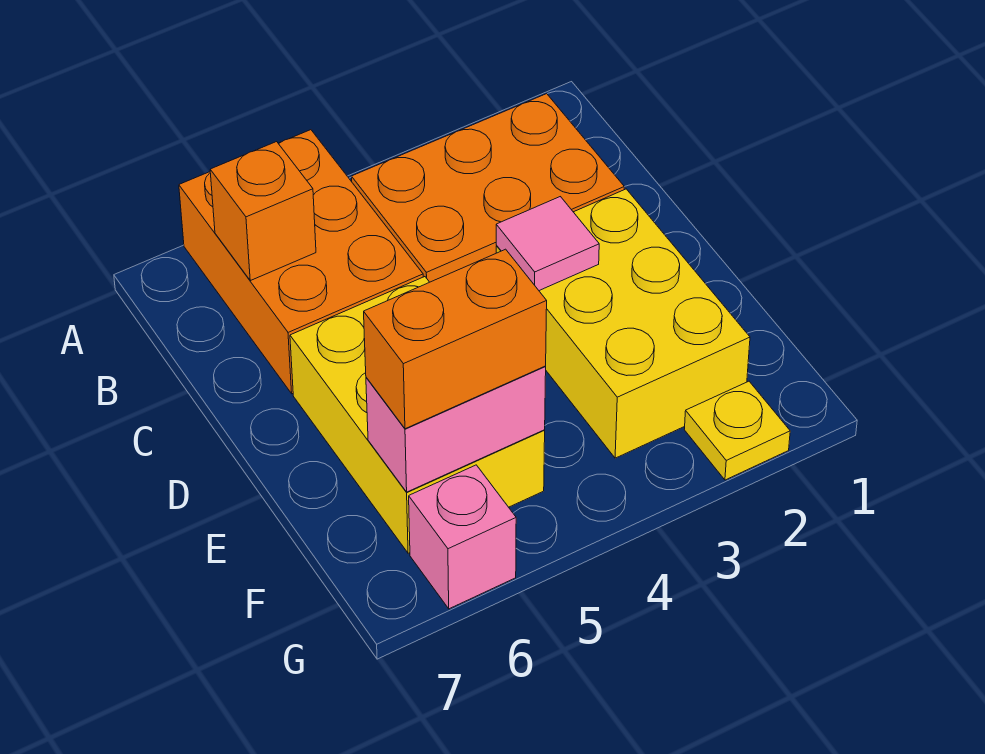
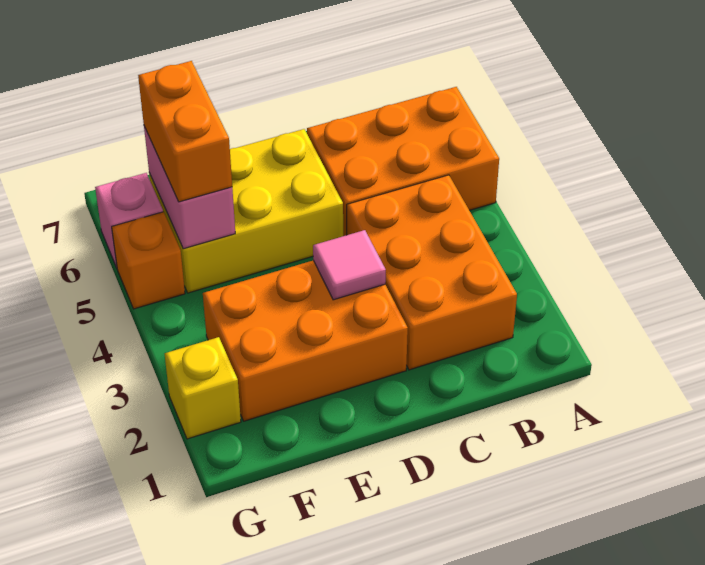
orange brick B6 level 2 -> orange brick G5 level 1
yellow brick D2:F3 level 1 -> orange brick D2:F3 level 1
yellow plate G2 level 1 -> yellow brick G2 level 1

